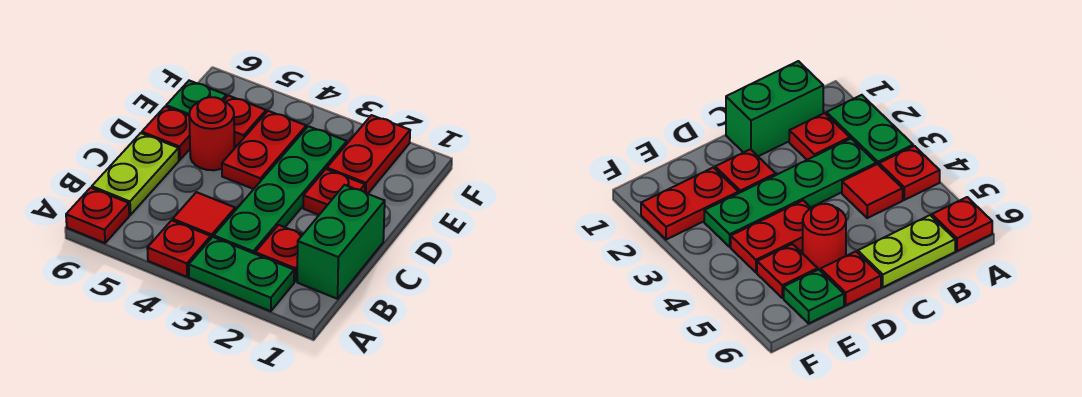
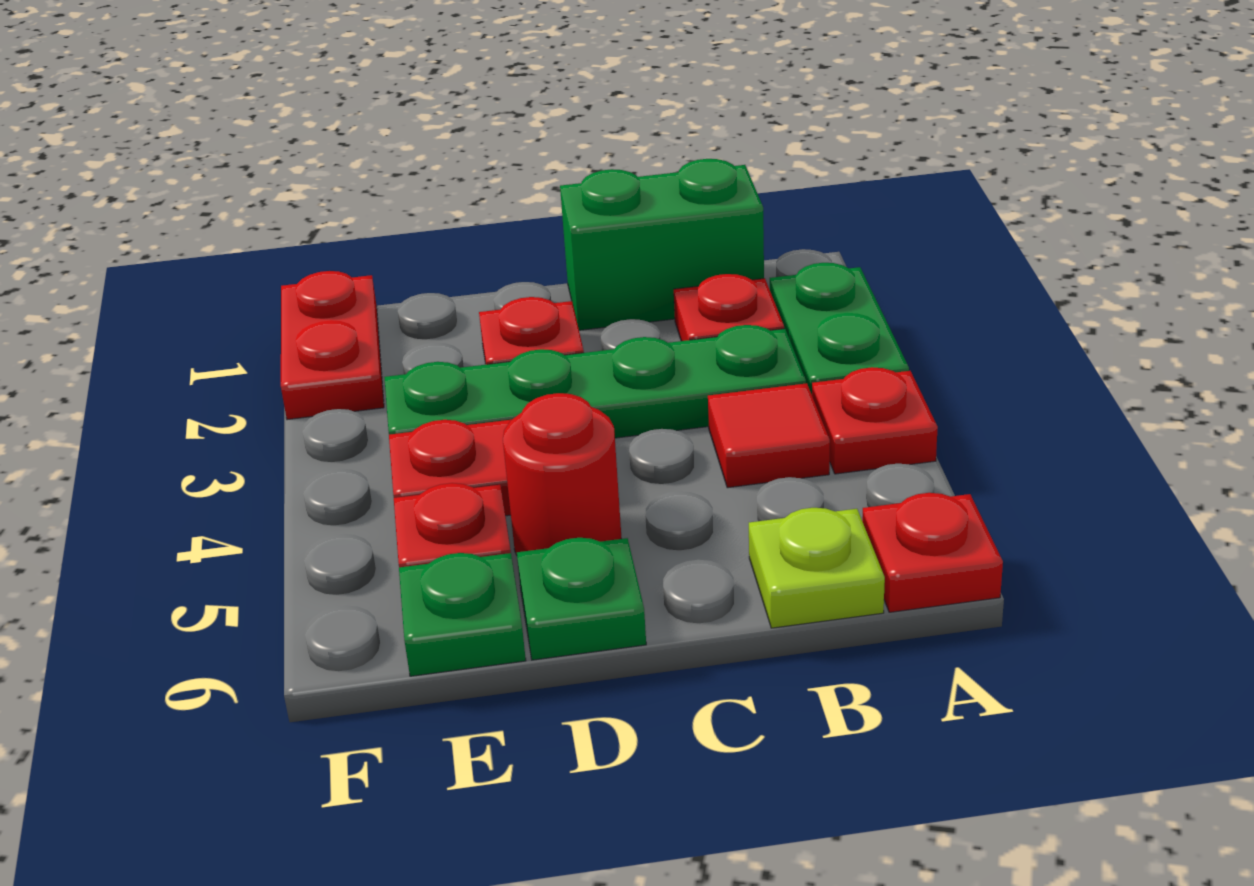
lime plate B6:C6 level 1 -> lime plate B6 level 1
red plate D6 level 1 -> green plate D6 level 1
red plate E2:F2 level 1 -> red plate F1:F2 level 1

